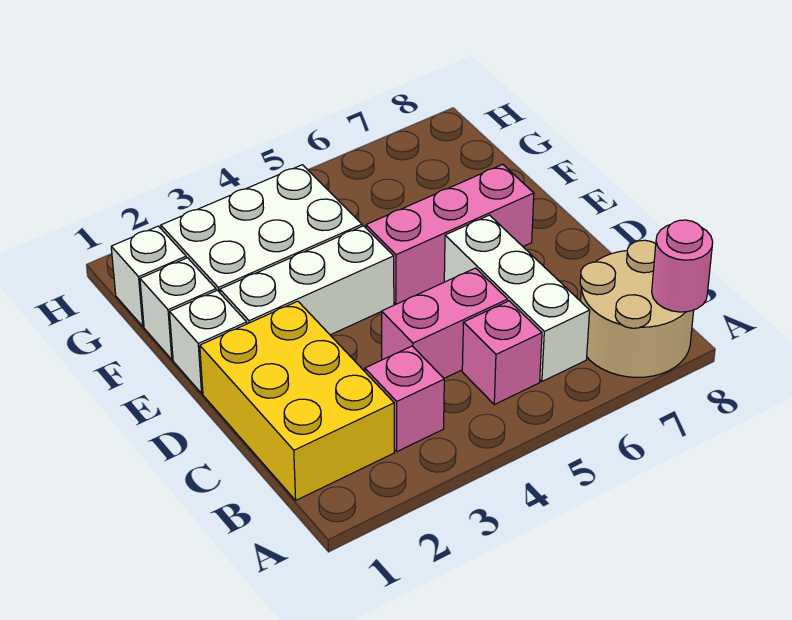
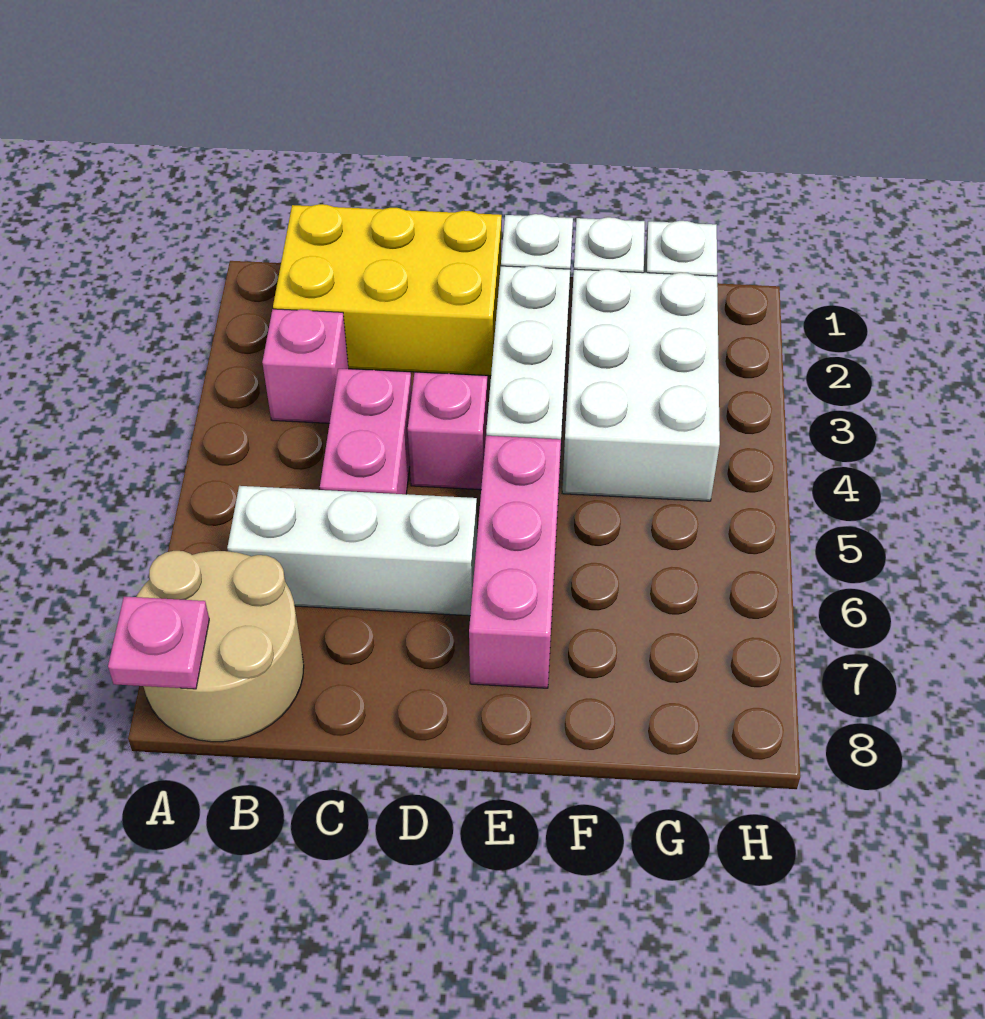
pink round brick A8 level 2 -> pink plate A8 level 2
pink brick B5 level 1 -> pink brick D4 level 1

